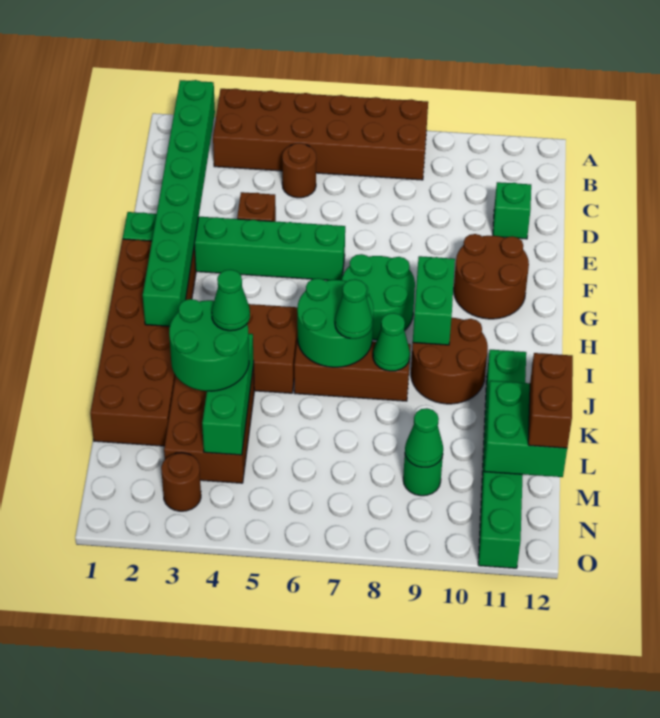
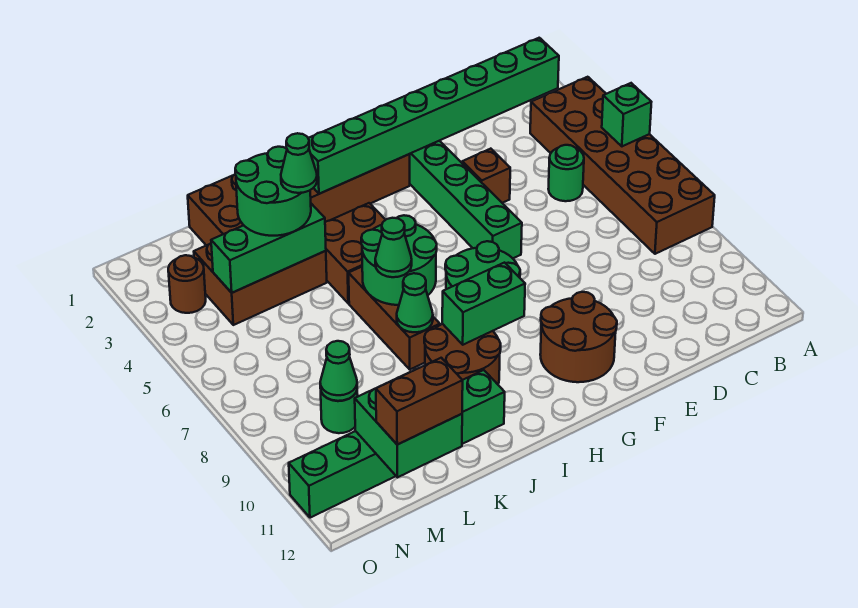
brown round brick C5 level 1 -> green round brick C5 level 1
green brick D11 level 1 -> green brick A5 level 2

